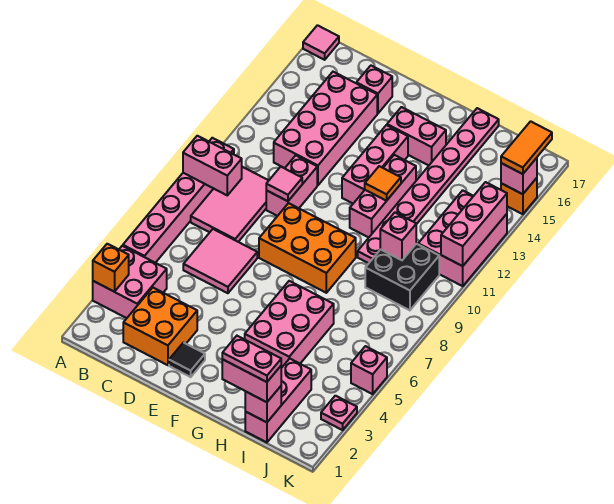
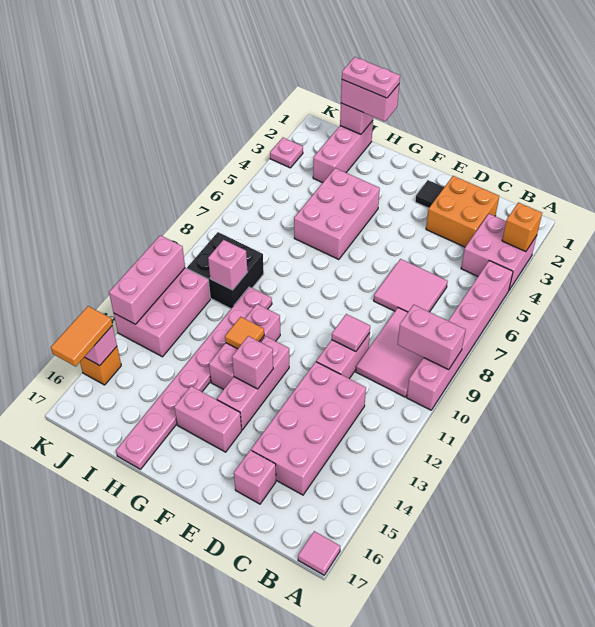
orange brick E8:G9 level 1 -> none
pink brick K5 level 1 -> pink brick F13 level 2

